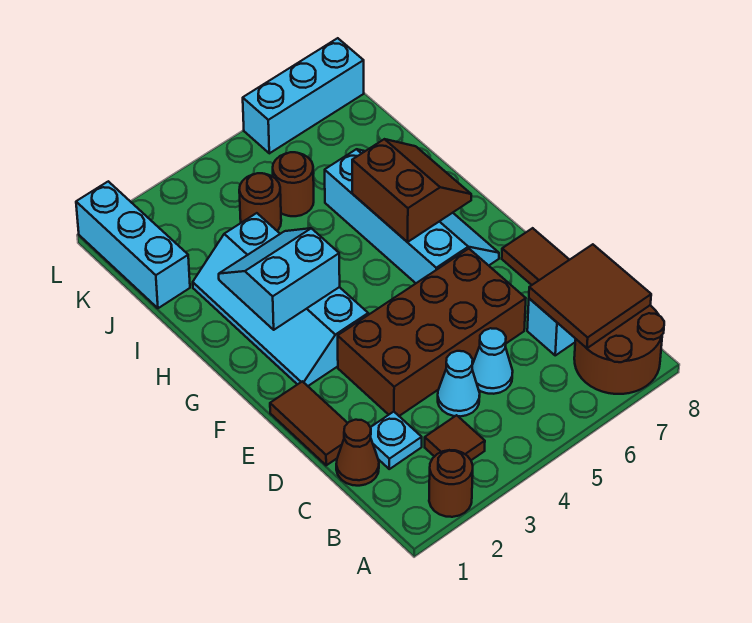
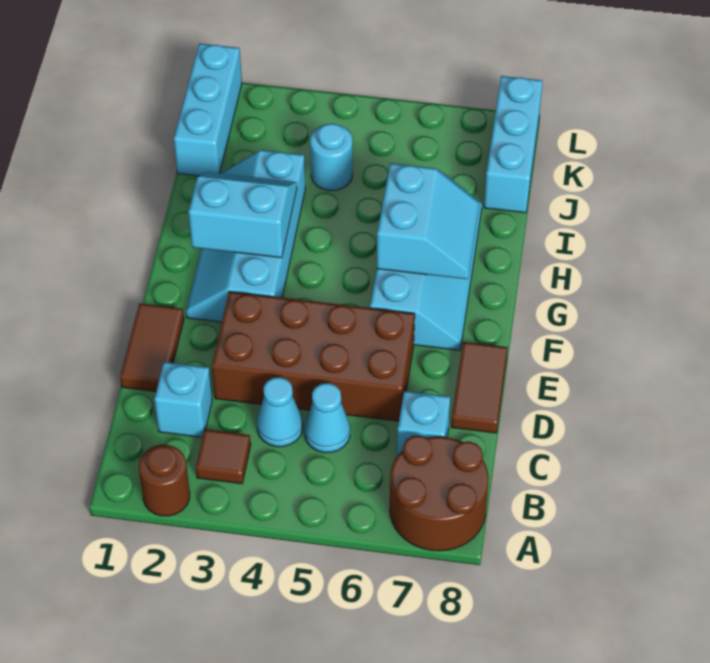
brown tile B7:C8 level 2 -> none
brown cone C1 level 1 -> none
cyan plate C2 level 1 -> cyan brick C2 level 1
brown slope G6:H7 level 2 top 6 -> cyan slope G6:H7 level 2 top 6
brown round brick J4 level 1 -> cyan round brick J4 level 1
brown round brick J5 level 1 -> none
cyan brick L6:L8 level 1 -> cyan brick J8:L8 level 1

